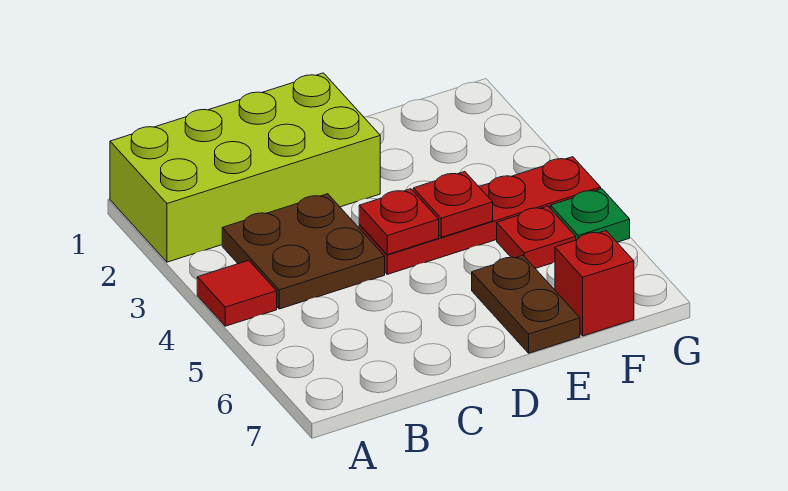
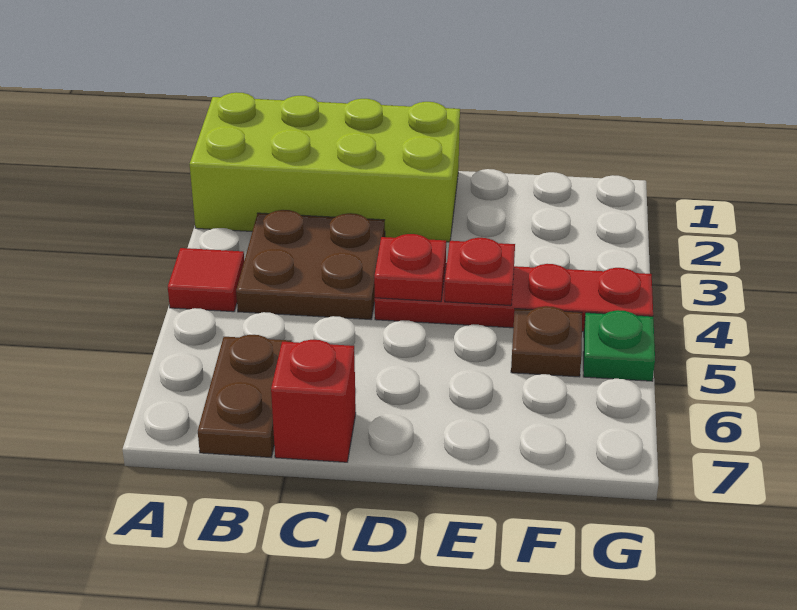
brown plate E6:E7 level 1 -> brown plate B6:B7 level 1
red plate F5 level 1 -> brown plate F5 level 1
red brick F7 level 1 -> red brick C7 level 1

